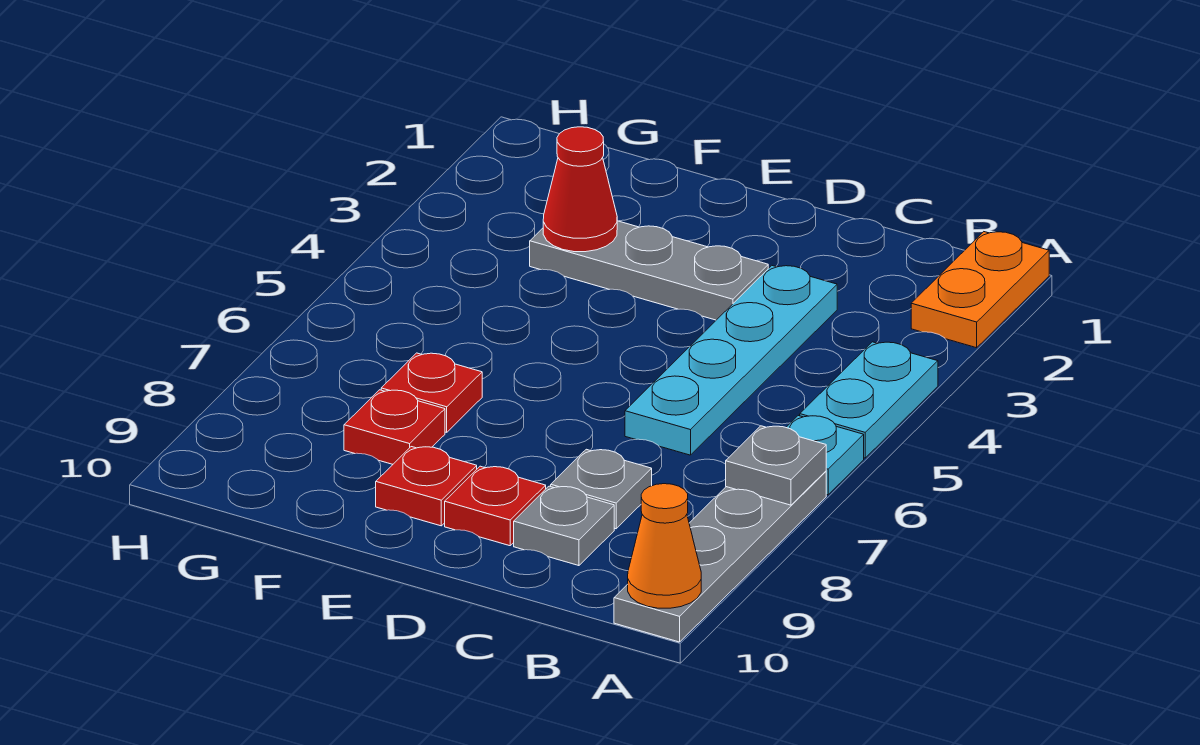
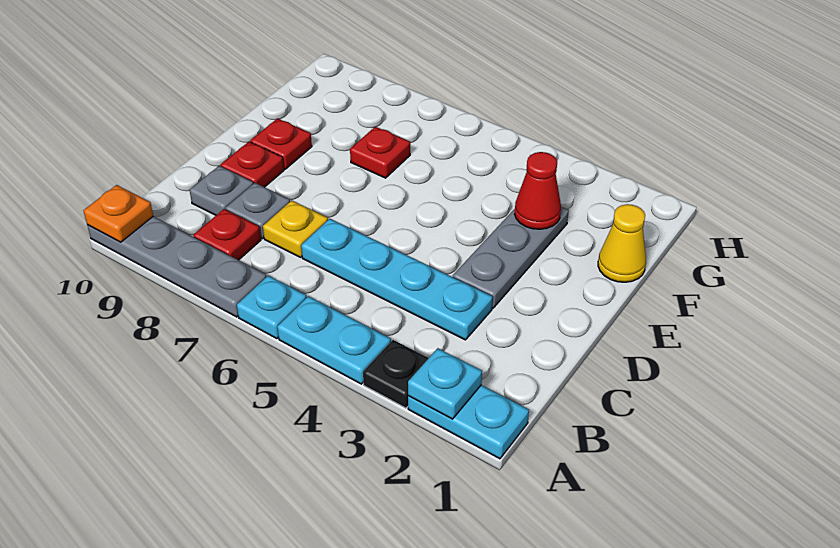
orange plate A1:A2 level 1 -> cyan plate A1:A2 level 1
none -> cyan plate A2 level 2
none -> black plate A3 level 1
grey plate A7 level 2 -> none
orange cone A10 level 2 -> orange plate A10 level 2
none -> yellow plate C7 level 1
none -> yellow cone F1 level 1
red plate F8 level 1 -> red plate B8 level 1

